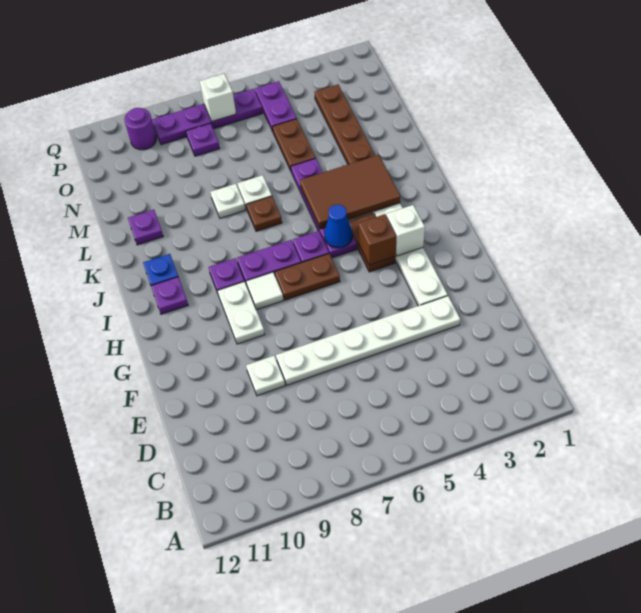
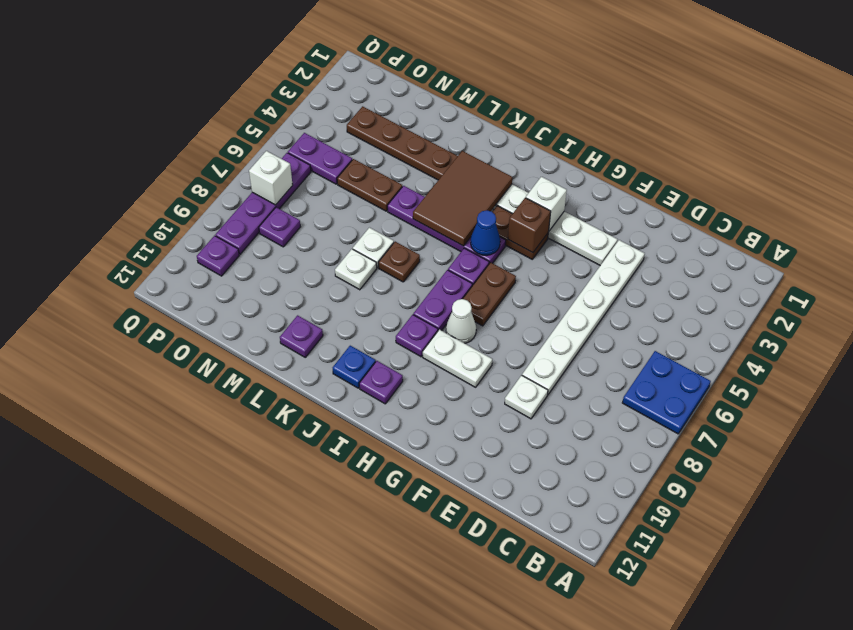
none -> blue plate A6:B7 level 1
white tile H8 level 1 -> white cone H8 level 1
purple round brick P10 level 1 -> purple plate P10 level 1

